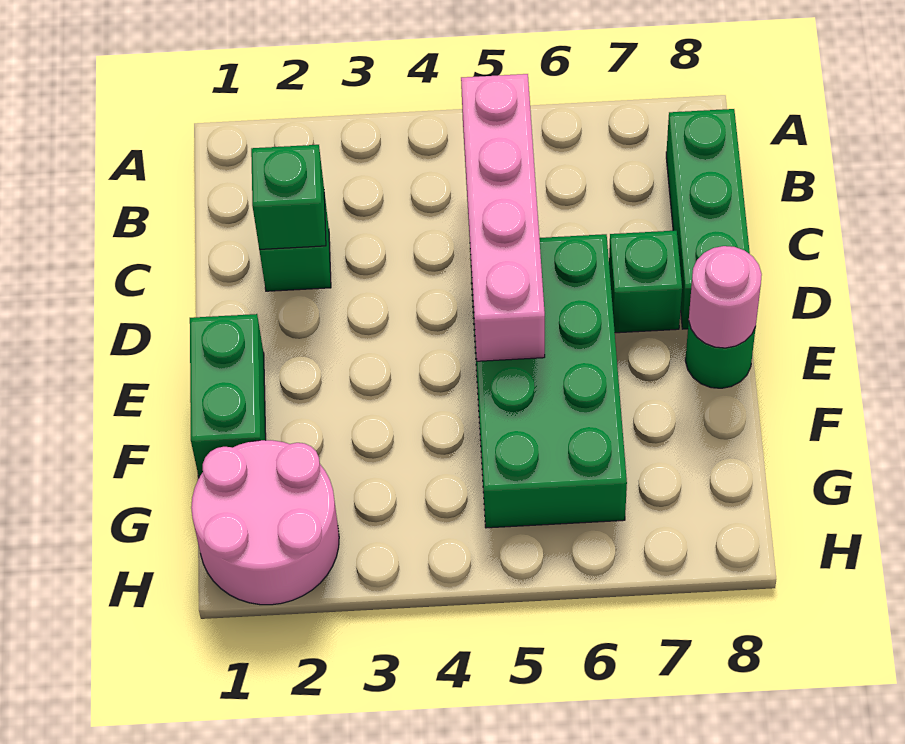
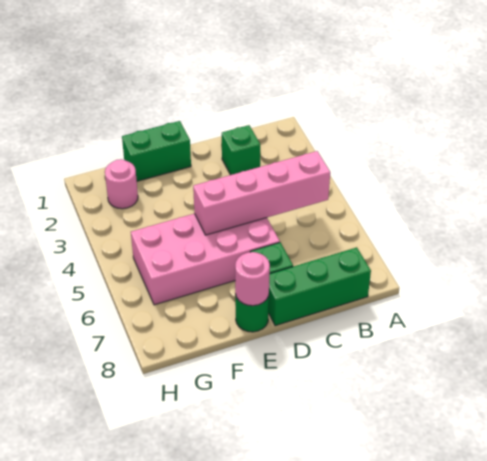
green brick C2 level 2 -> none
green brick D5:G6 level 1 -> pink brick D5:G6 level 1
pink round brick G1:H2 level 1 -> pink round brick G2 level 1

